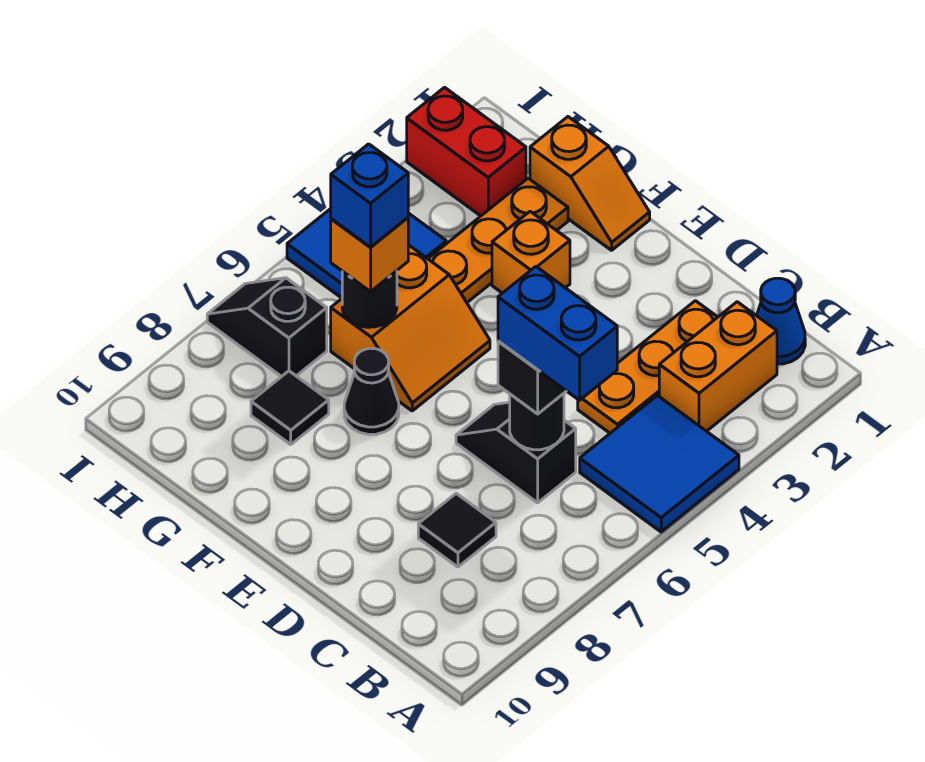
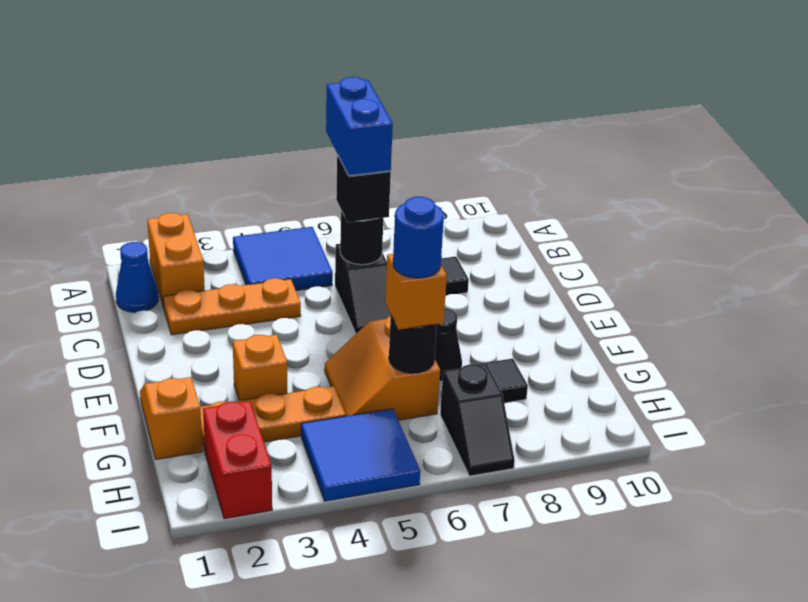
orange brick B2:B3 level 1 -> orange brick A2:B2 level 1
orange slope F5:G6 level 1 top G -> orange slope F5:G6 level 1 top 6
blue brick G6 level 4 -> blue round brick G6 level 4

